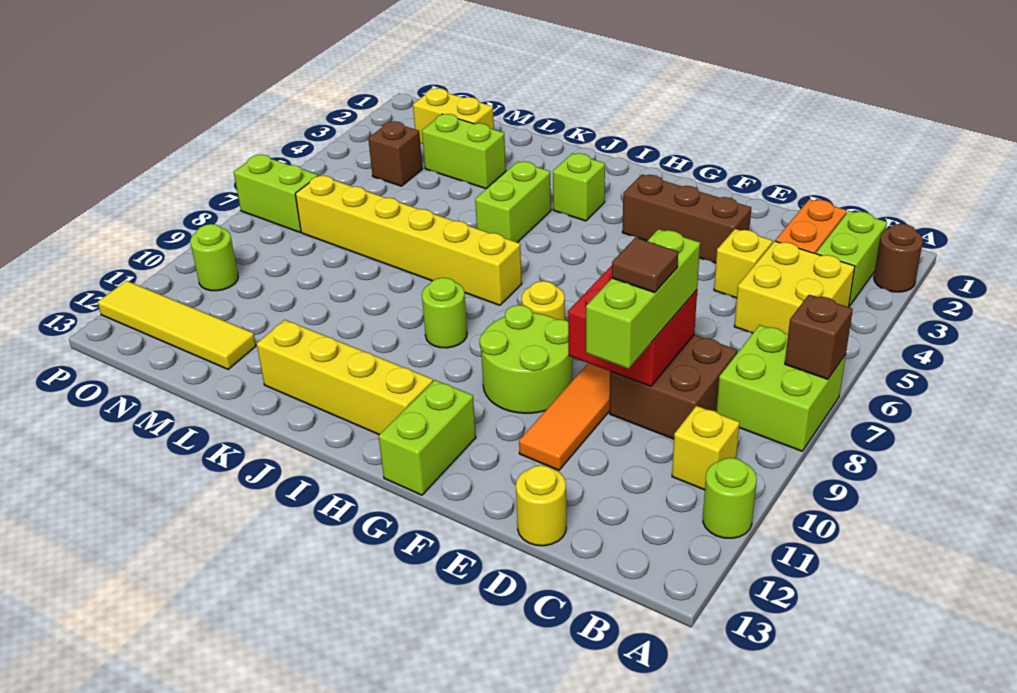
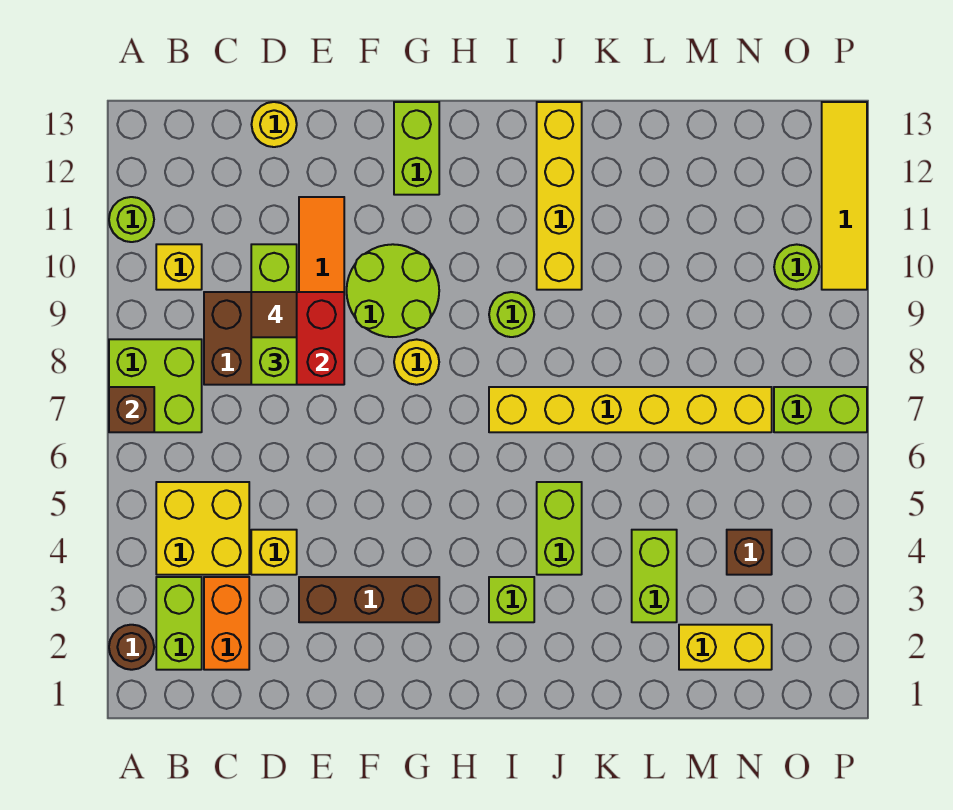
yellow brick H12:K12 level 1 -> yellow brick J10:J13 level 1
lime brick L3:M3 level 1 -> lime brick L3:L4 level 1
yellow tile M12:P12 level 1 -> yellow tile P10:P13 level 1

